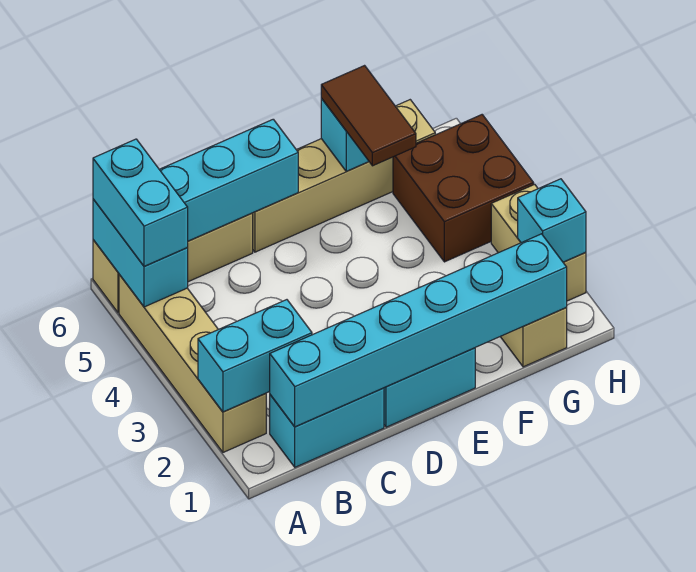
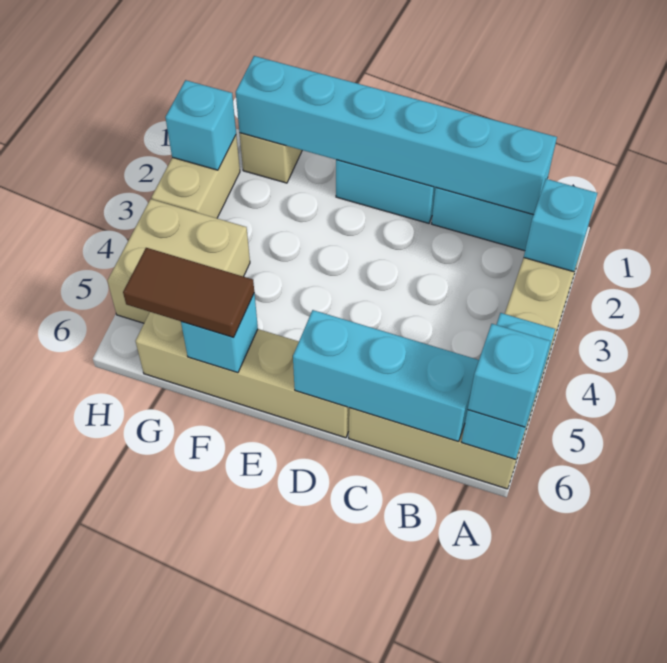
cyan brick A2:B2 level 2 -> cyan brick A2 level 2
cyan brick A5:A6 level 3 -> cyan brick A6 level 3
brown tile F5:F6 level 3 -> brown tile F6:G6 level 3
brown brick G4:H5 level 1 -> tan brick G4:H5 level 1

